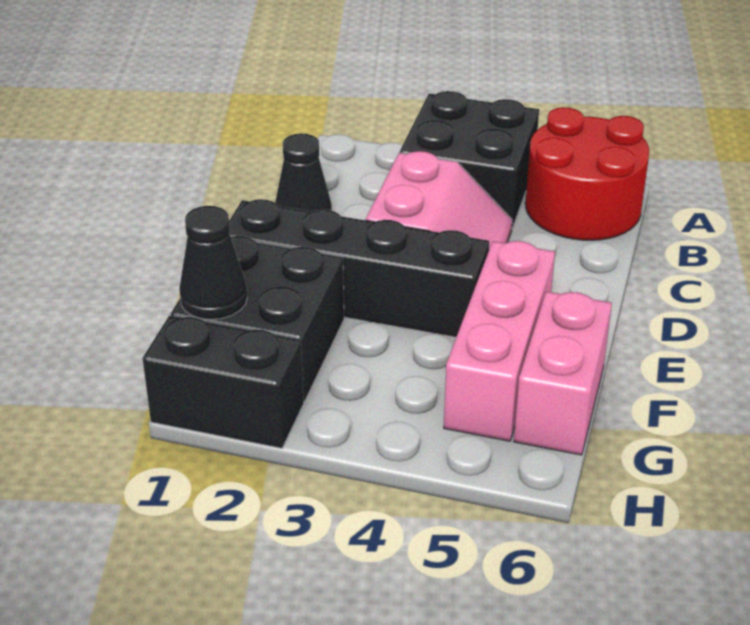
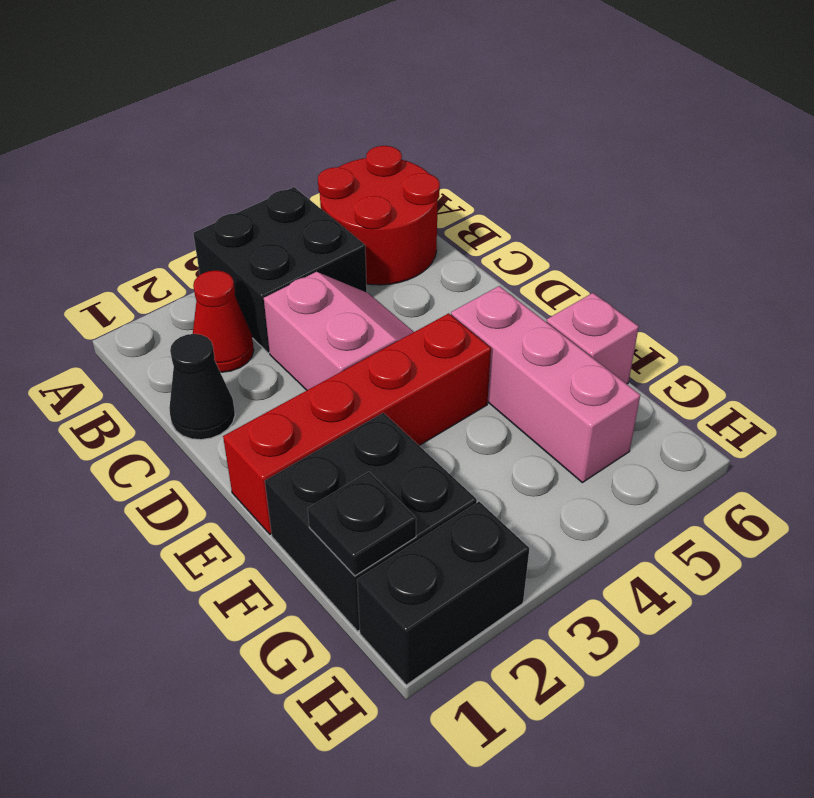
none -> red cone B2 level 1
black brick E1:E4 level 1 -> red brick E1:E4 level 1
pink brick F6:G6 level 1 -> pink brick F6 level 1
black cone G1 level 2 -> black plate G1 level 2

